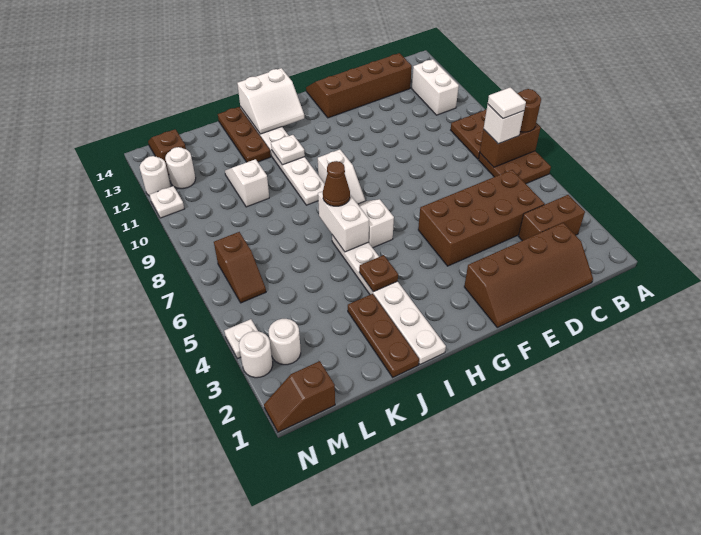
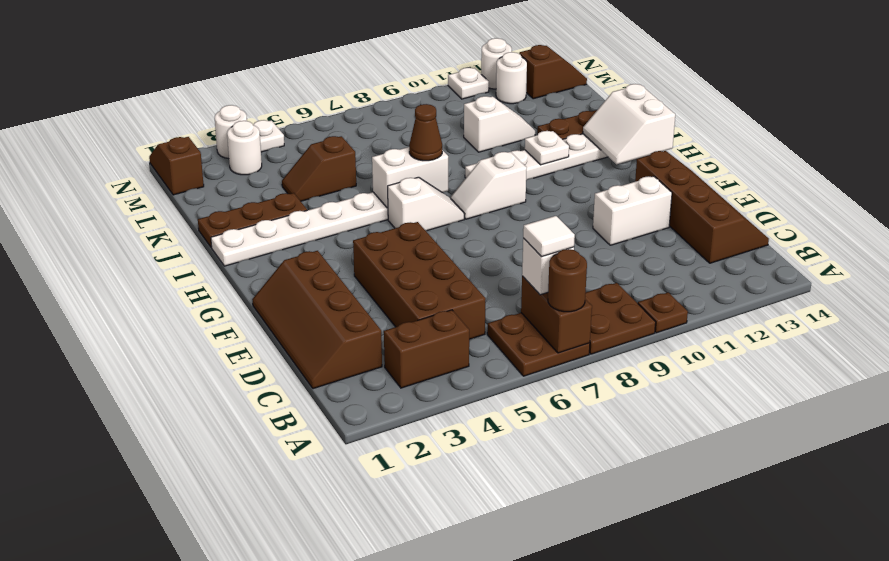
brown brick B3:C3 level 1 -> brown brick B3:B4 level 1
white brick B11:B12 level 1 -> white brick E11:E12 level 1
brown plate I4 level 2 -> brown plate A10 level 1
brown slope M6:M7 level 1 top 7 -> brown slope K4:K5 level 1 top 5

